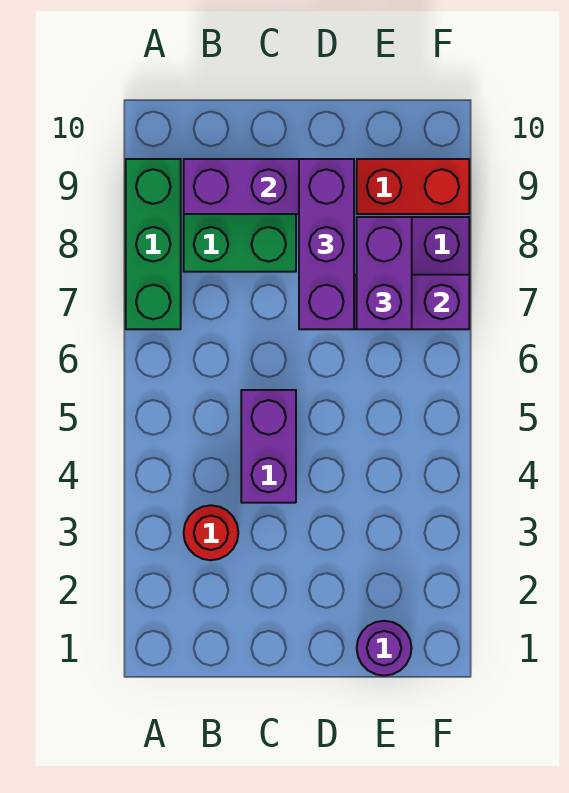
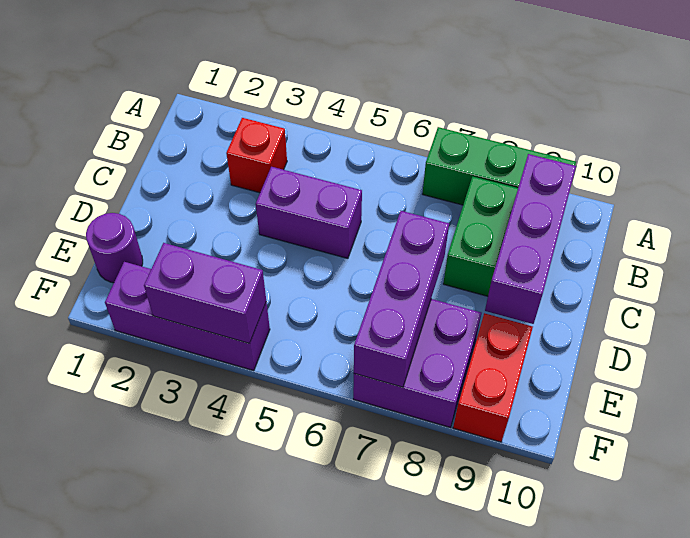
red round brick B3 level 1 -> red brick B3 level 1
purple brick D7:D9 level 3 -> purple brick F2:F4 level 1
purple brick E7:E8 level 3 -> purple brick F3:F4 level 2

